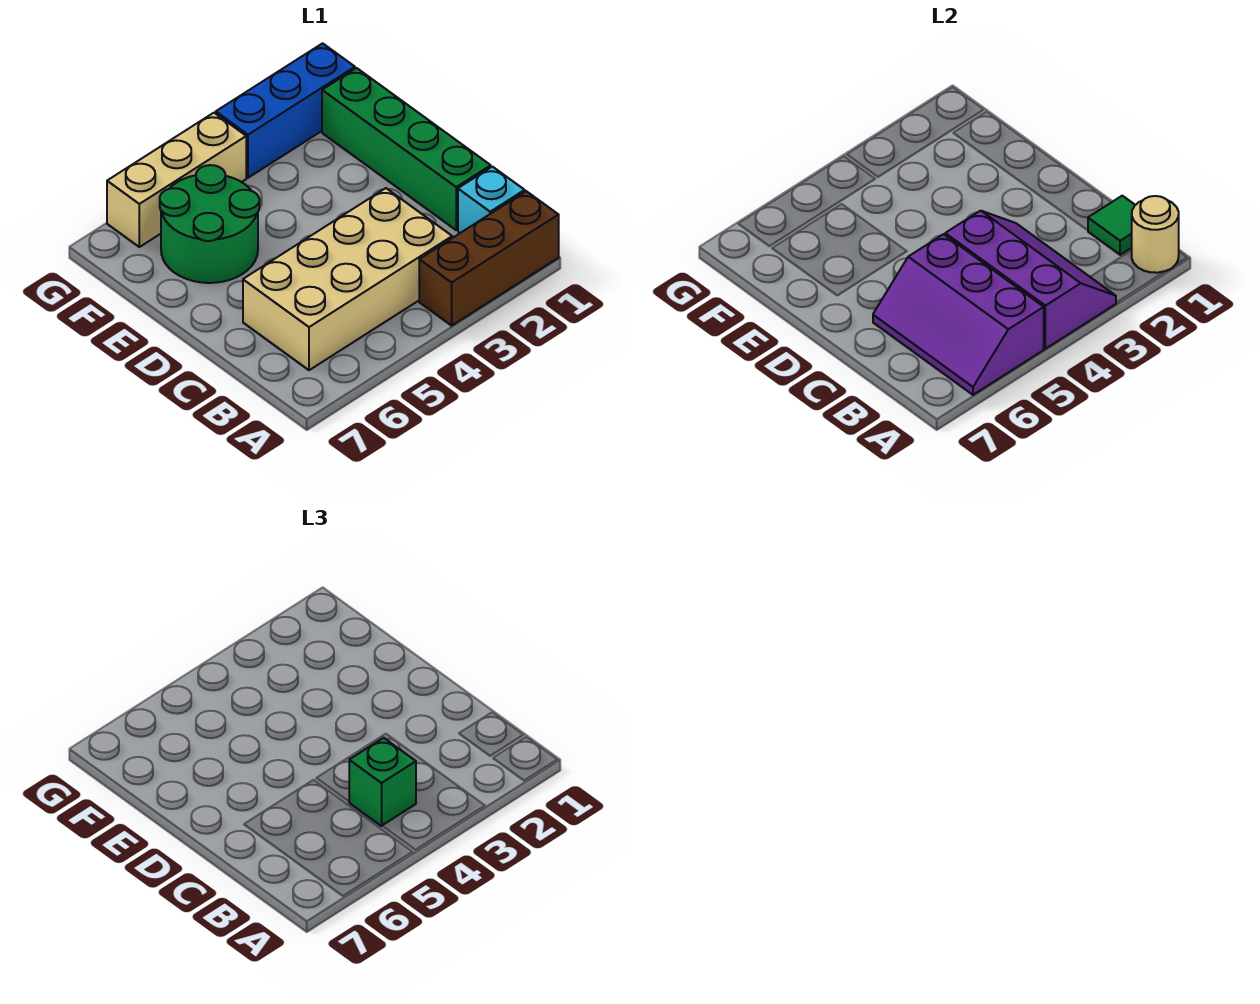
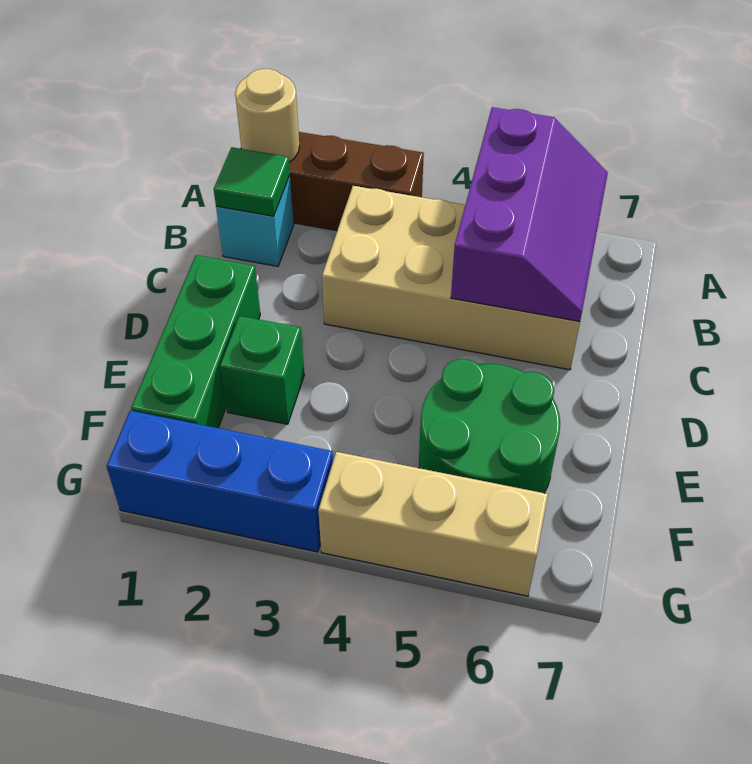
purple slope A3:C4 level 2 top 4 -> none
green brick B4 level 3 -> green brick E2 level 1
green brick C1:F1 level 1 -> green brick D1:F1 level 1

